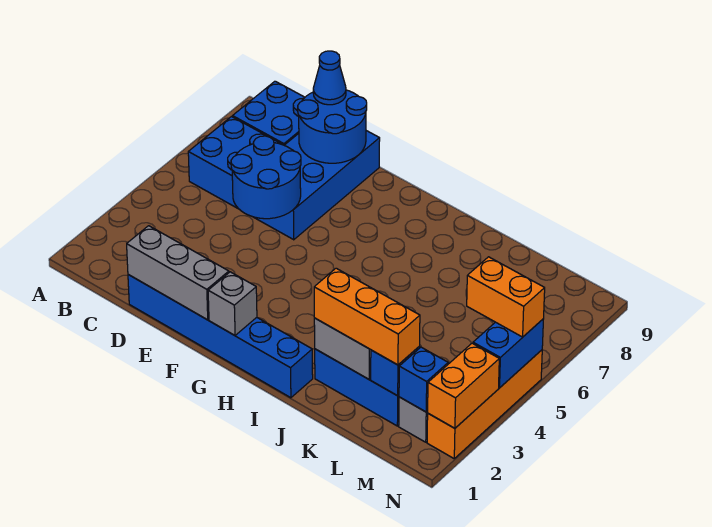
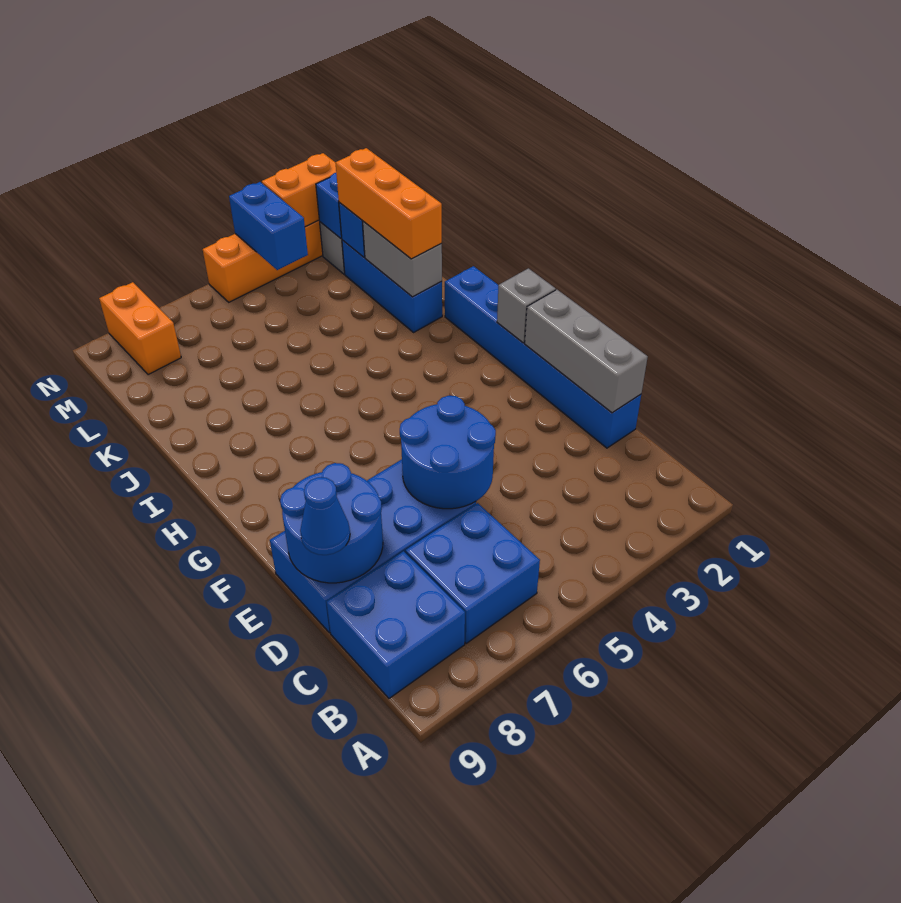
orange brick M5:N5 level 3 -> orange brick M8:N8 level 1
blue brick N4:N5 level 2 -> blue brick M4:N4 level 2

